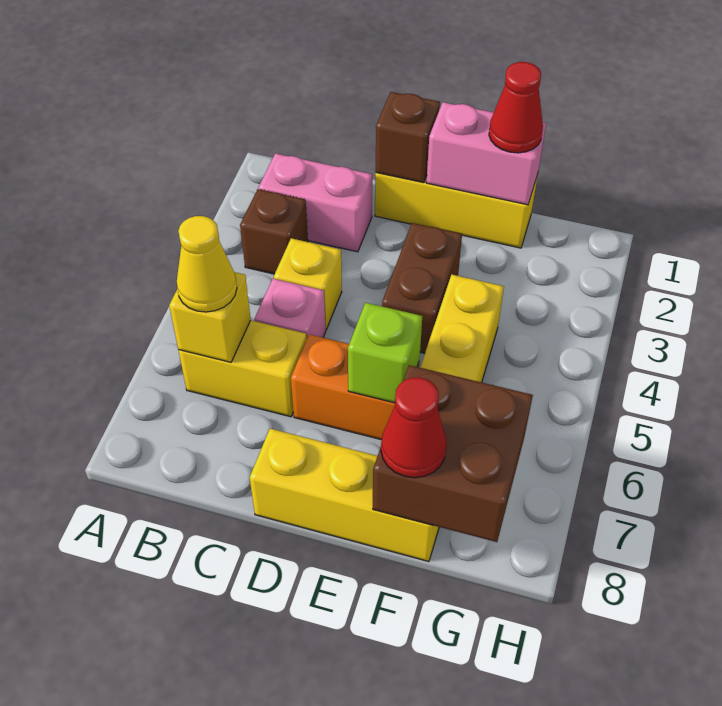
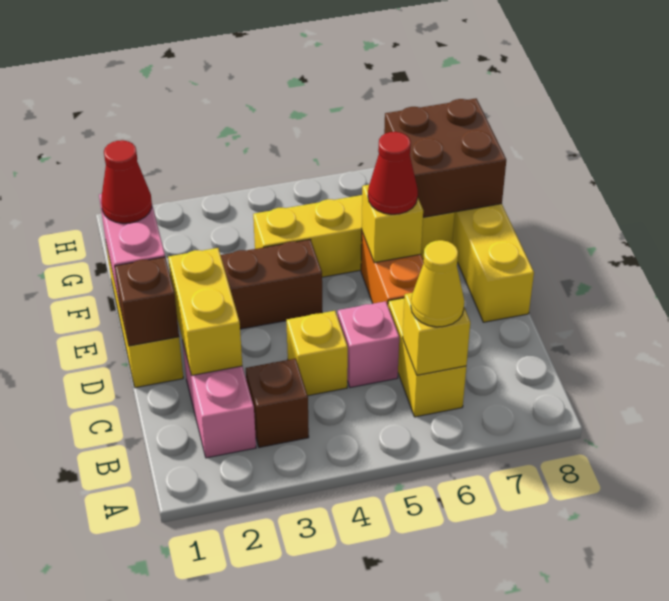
none -> yellow brick C2:D2 level 2
lime brick E6 level 2 -> yellow brick E6 level 2
red cone F8 level 3 -> red cone E6 level 3

